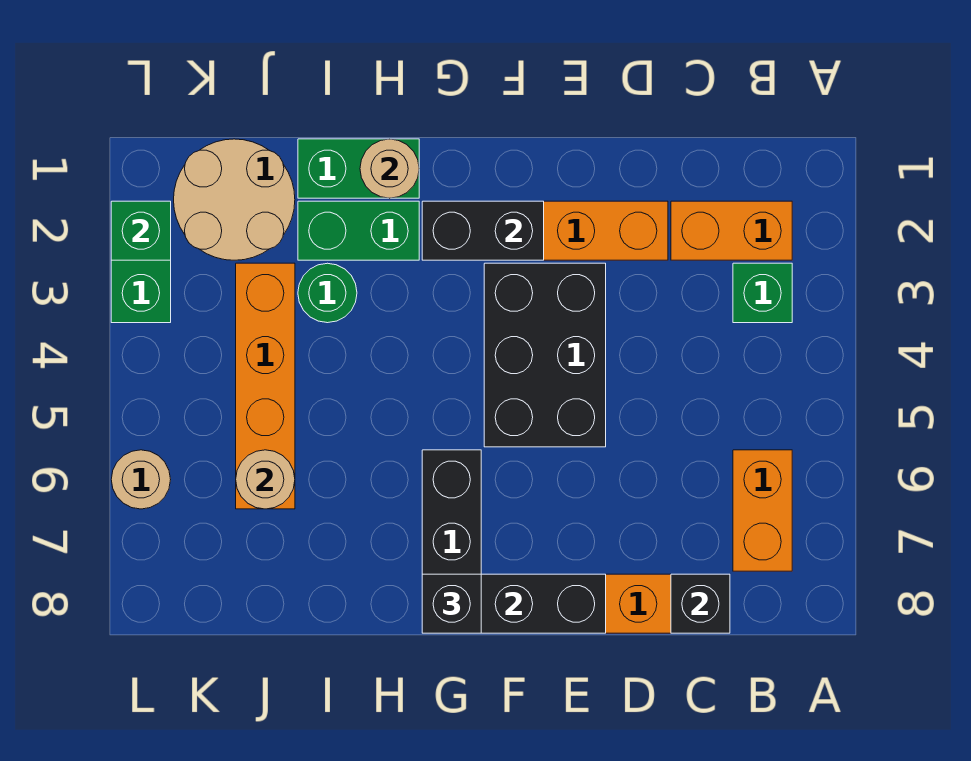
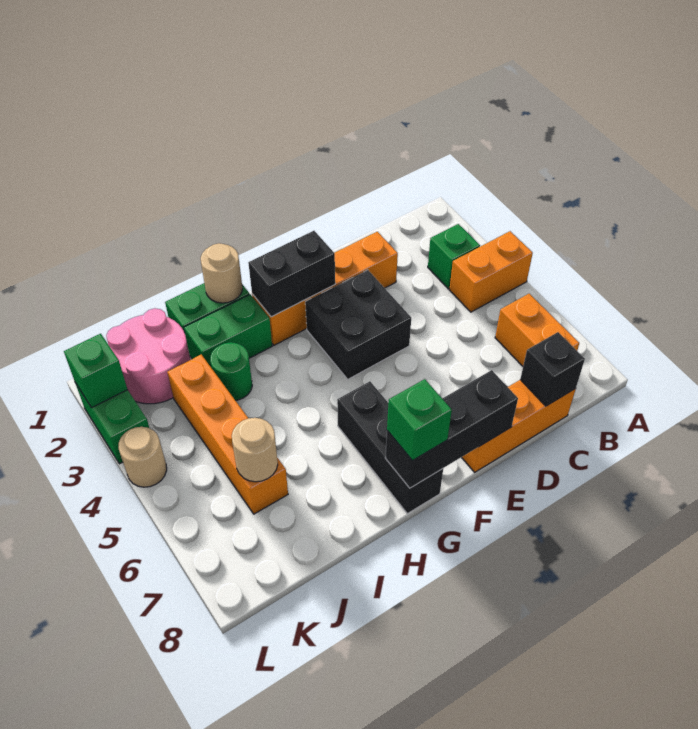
orange brick B2:C2 level 1 -> orange brick A4:B4 level 1
black brick E3:F5 level 1 -> black brick E3:F4 level 1
black brick G8 level 3 -> green brick G8 level 3
tan round brick J1:K2 level 1 -> pink round brick J1:K2 level 1
tan round brick L6 level 1 -> tan round brick L4 level 1

